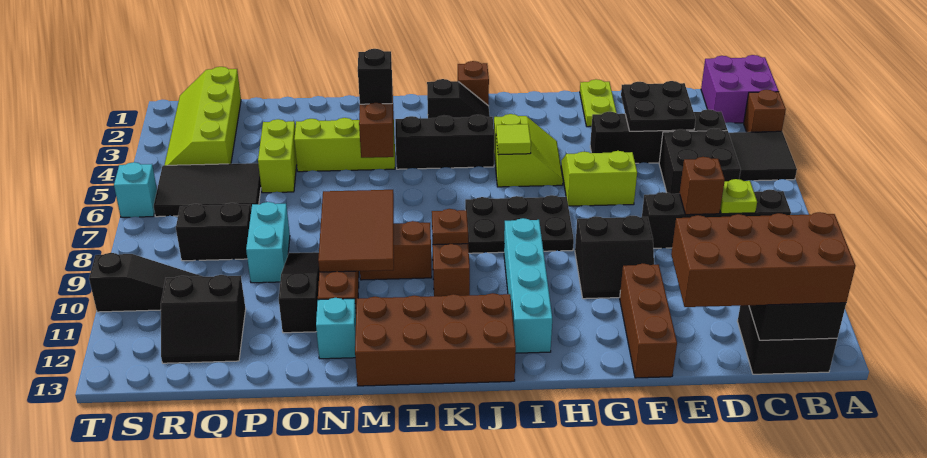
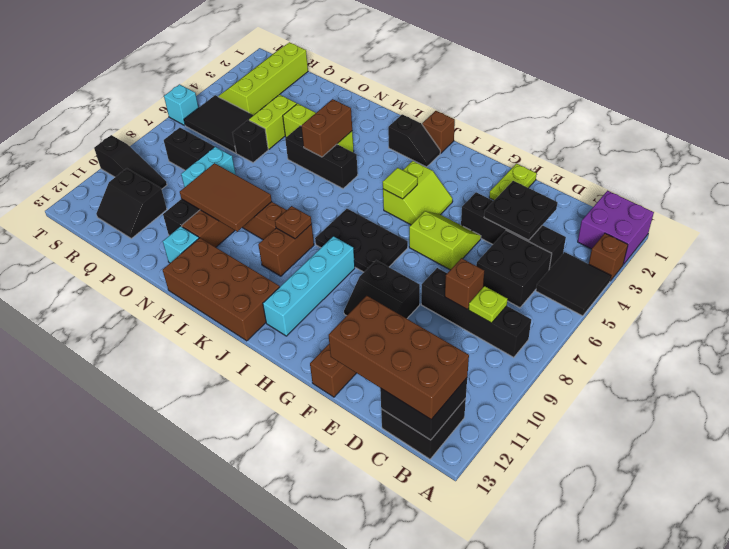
black brick J4:L4 level 1 -> black brick L5:N5 level 1
black brick M4 level 3 -> black brick P6 level 1
brown tile M8:N10 level 2 -> brown tile M9:O10 level 2

